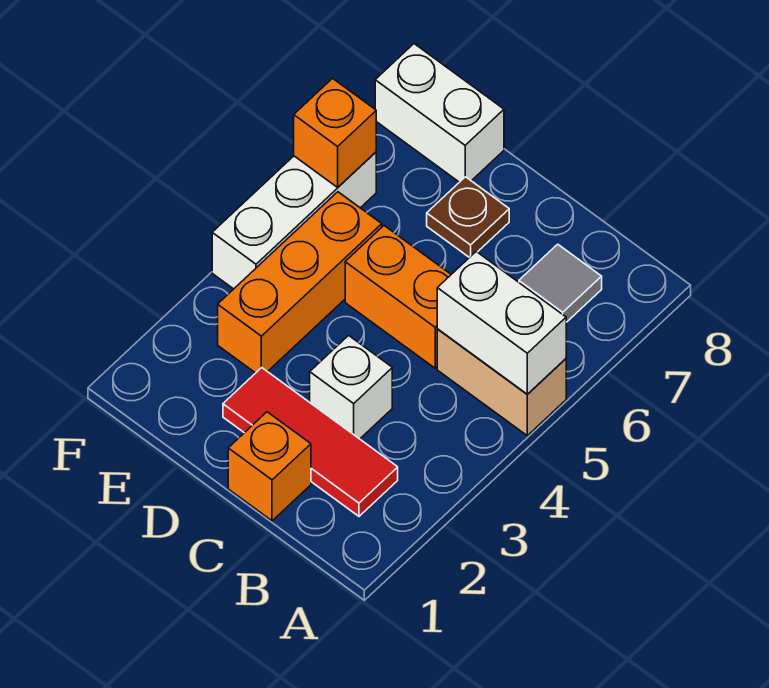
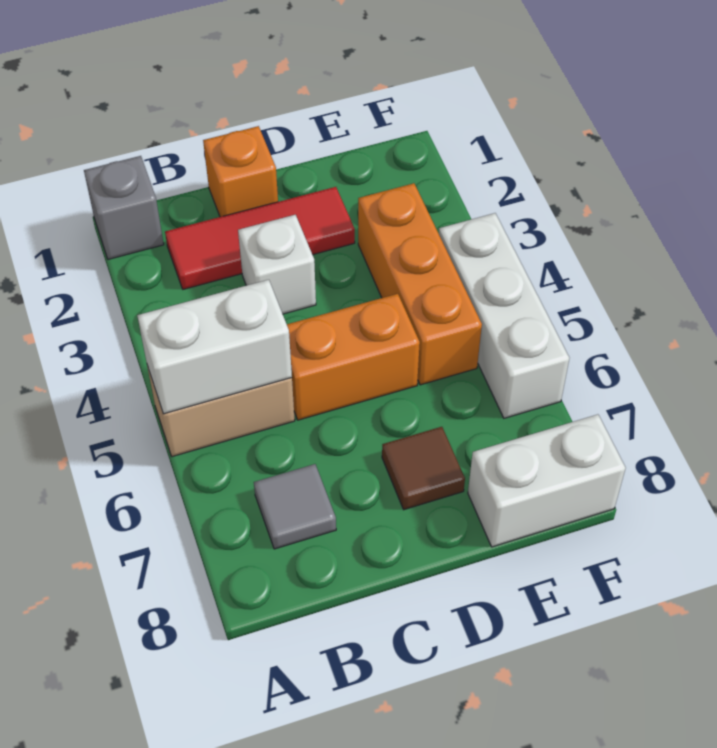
none -> grey brick A1 level 1
brown plate D7 level 1 -> brown tile D7 level 1
orange brick F6 level 2 -> none

